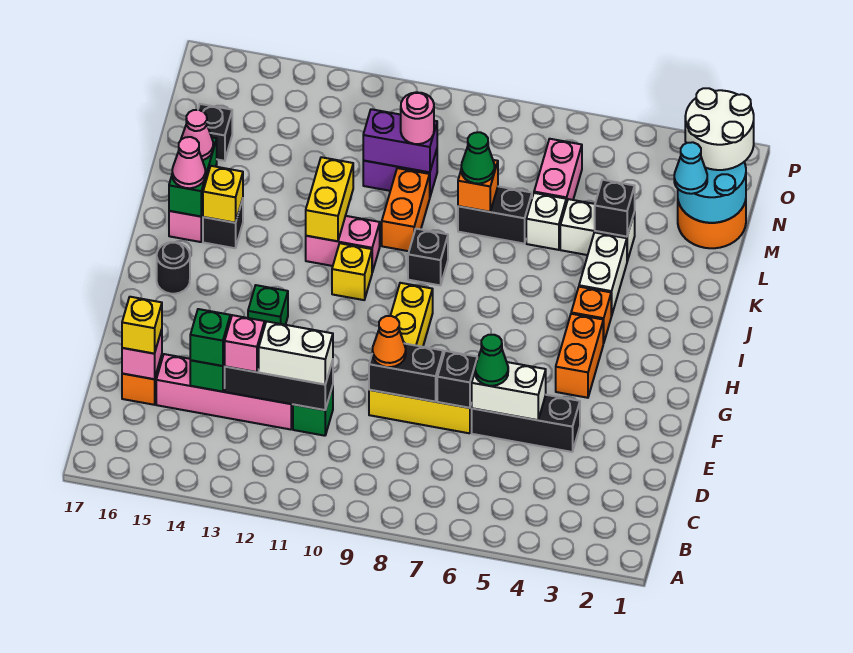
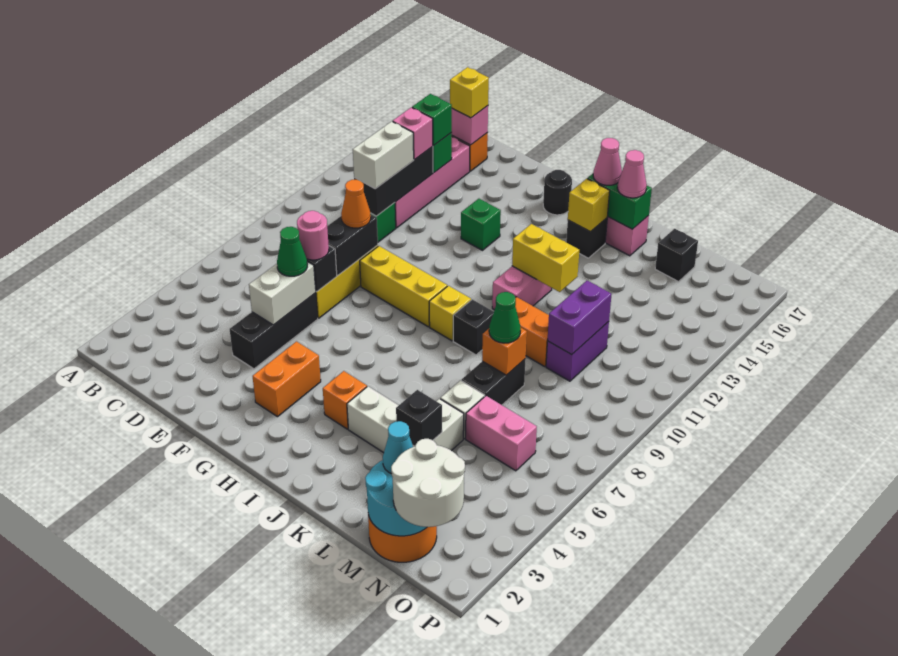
orange brick G4:H4 level 1 -> orange brick G3:G4 level 1
yellow brick I11 level 1 -> yellow brick I9 level 1
pink round brick M10 level 3 -> pink round brick E7 level 3

